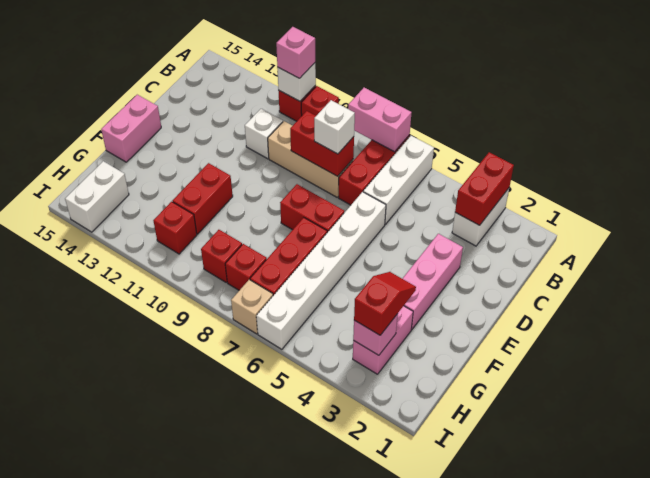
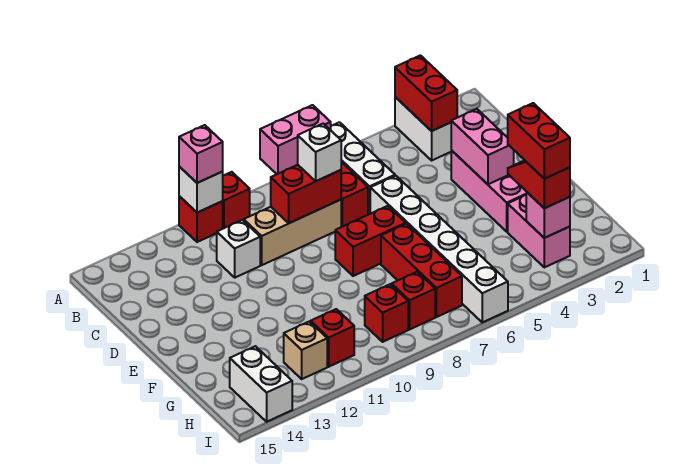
pink brick E15:F15 level 1 -> pink brick D3:E3 level 2
red brick F11:G11 level 1 -> red brick G3:H3 level 4
tan brick I7 level 1 -> tan brick H12 level 1

